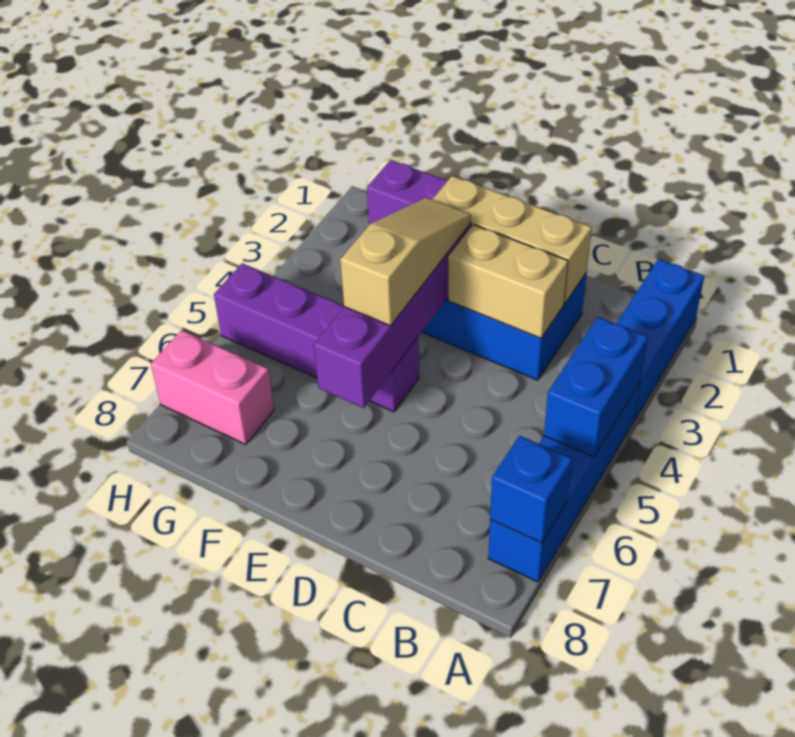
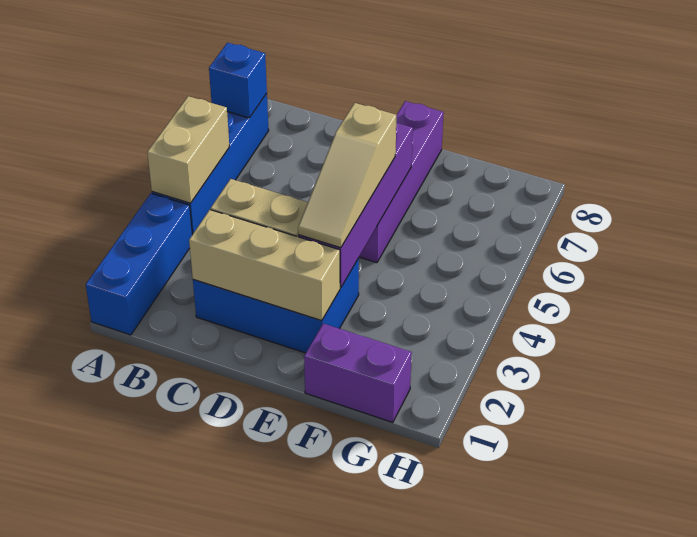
blue brick A4:A5 level 2 -> tan brick A4:A5 level 2
purple brick E5:H5 level 1 -> purple brick E5:E8 level 1
pink brick G7:H7 level 1 -> none

